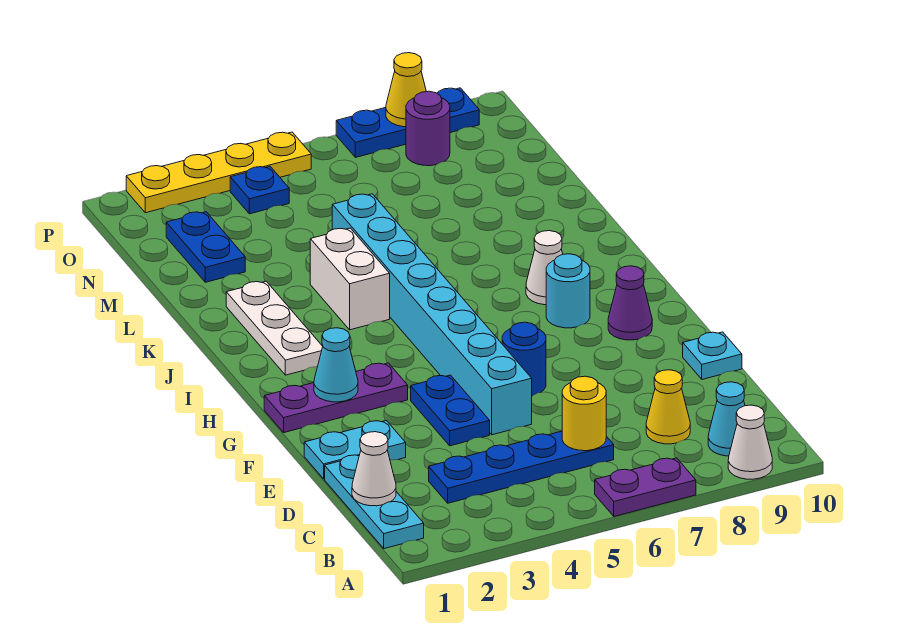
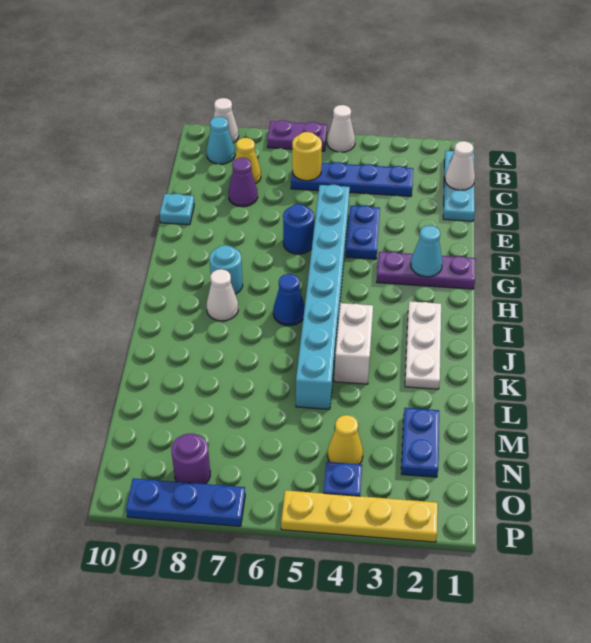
none -> white cone A5 level 1
cyan plate E1:E2 level 1 -> none
purple cone G9 level 1 -> purple cone D8 level 1
none -> blue cone I6 level 1
yellow cone P8 level 2 -> yellow cone N4 level 1

